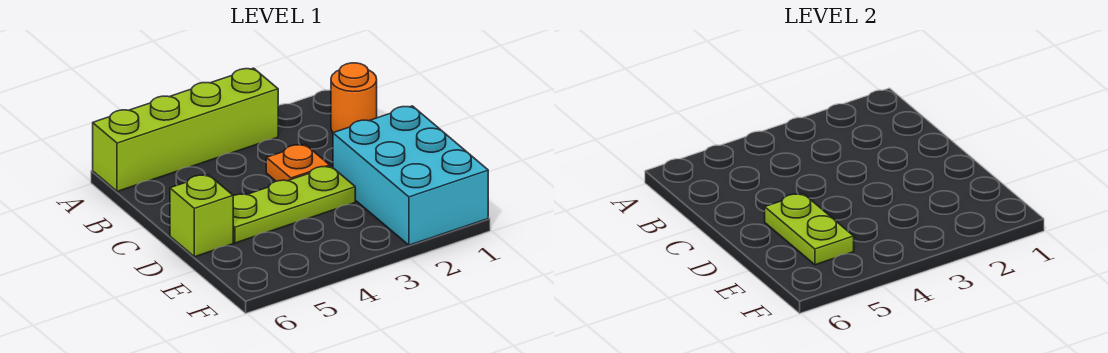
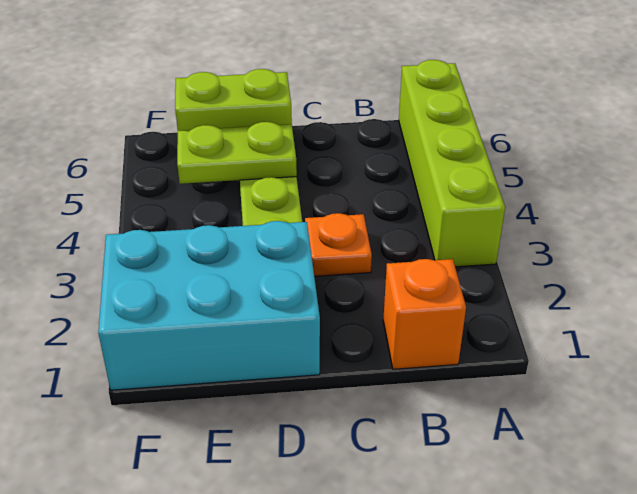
orange round brick B1 level 1 -> orange brick B1 level 1
lime brick D6 level 1 -> lime brick D6:E6 level 1

